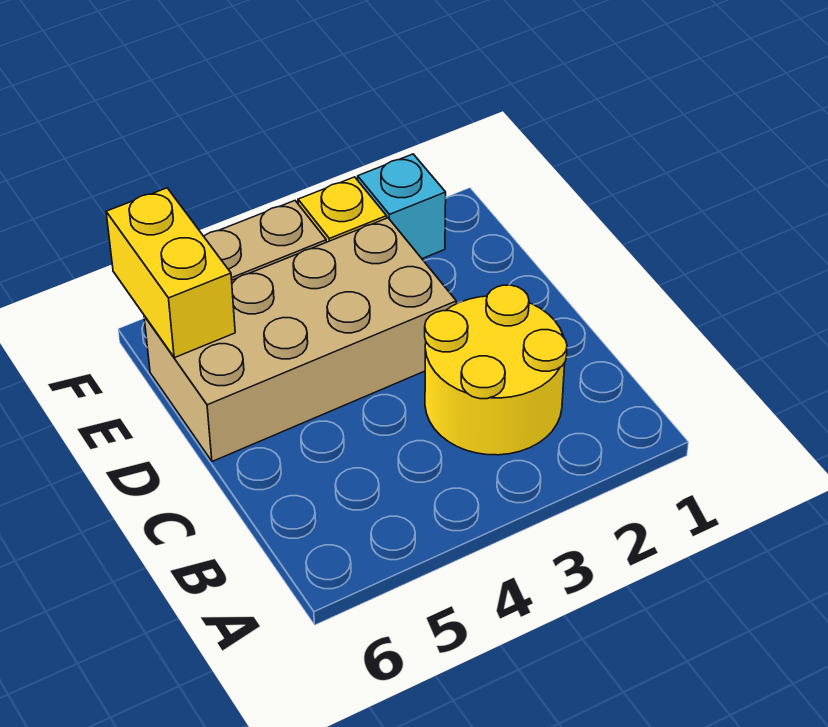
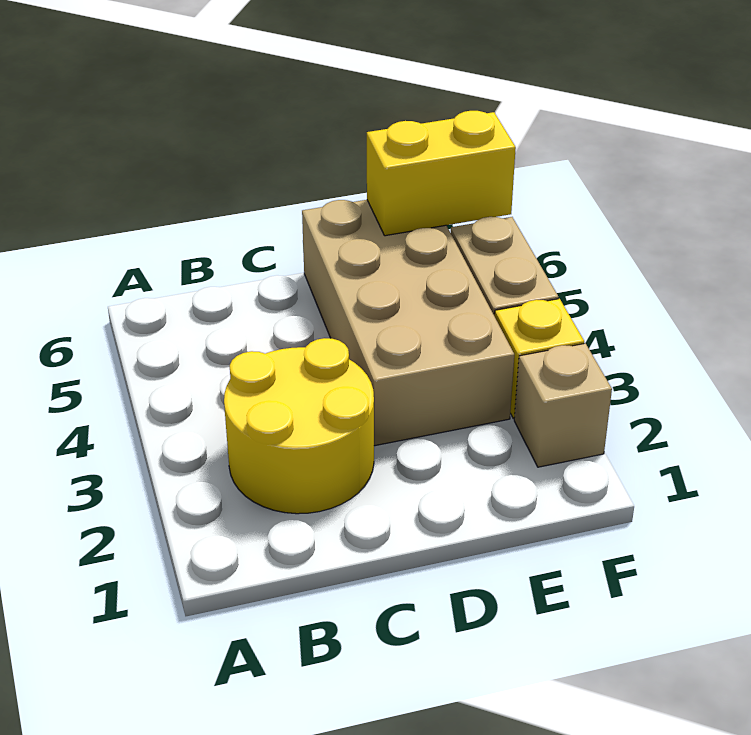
cyan brick F2 level 1 -> tan brick F2 level 1

